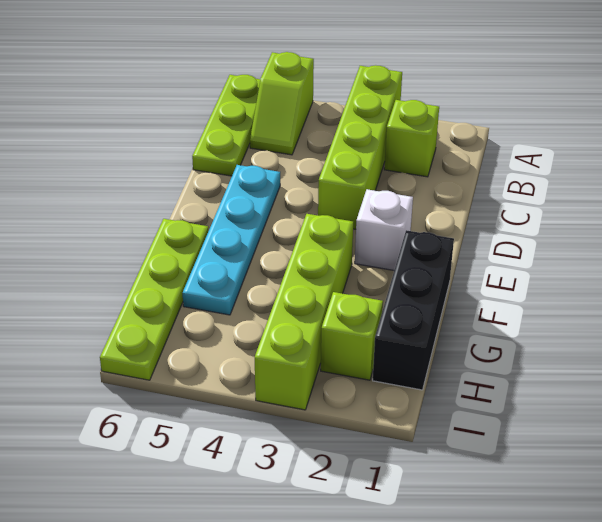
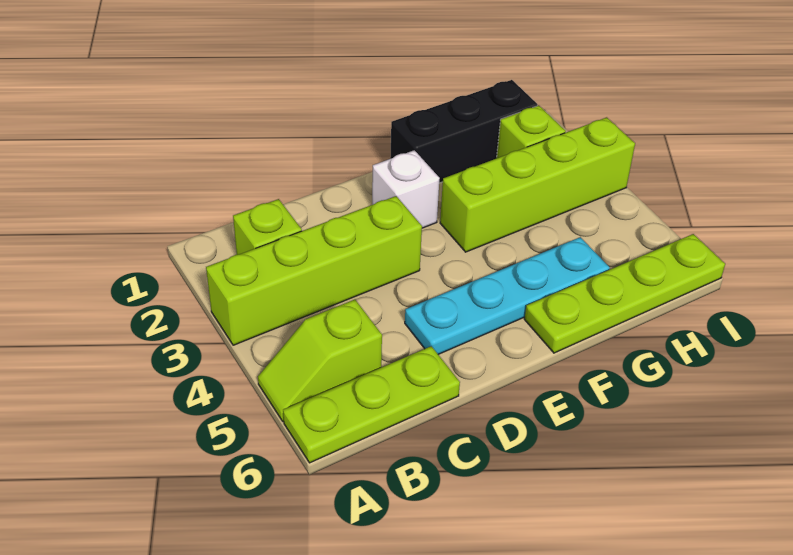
lime slope A5:B5 level 1 top A -> lime slope A5:B5 level 1 top B

